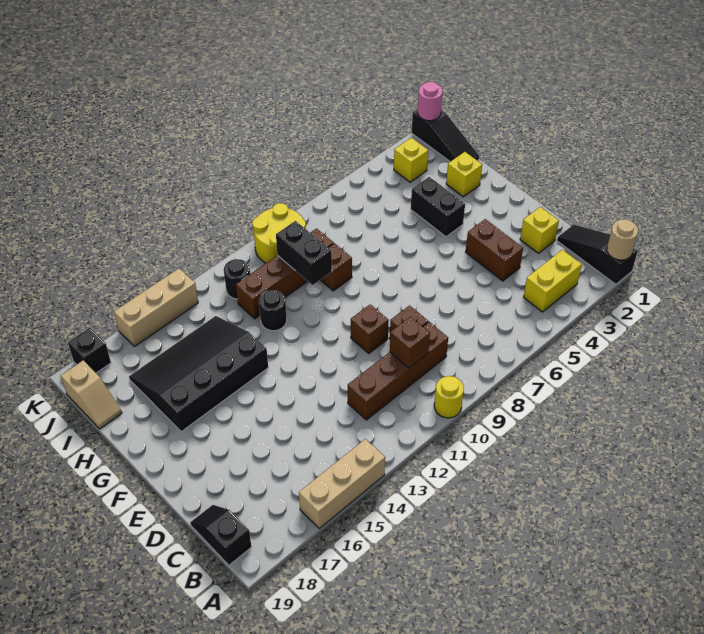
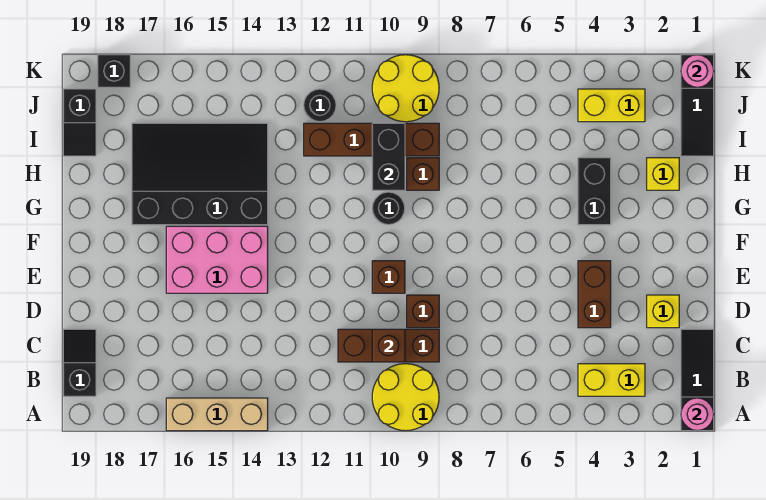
tan round brick A1 level 2 -> pink round brick A1 level 2
yellow round brick A10 level 1 -> yellow round brick A9:B10 level 1
brown brick C9:C12 level 1 -> brown brick C9:C11 level 1
none -> pink brick E14:F16 level 1
black round brick H12 level 1 -> black round brick G10 level 1
tan slope I19:J19 level 1 top J -> black slope I19:J19 level 1 top J
yellow brick J3 level 1 -> yellow brick J3:J4 level 1
tan brick K14:K16 level 1 -> none

